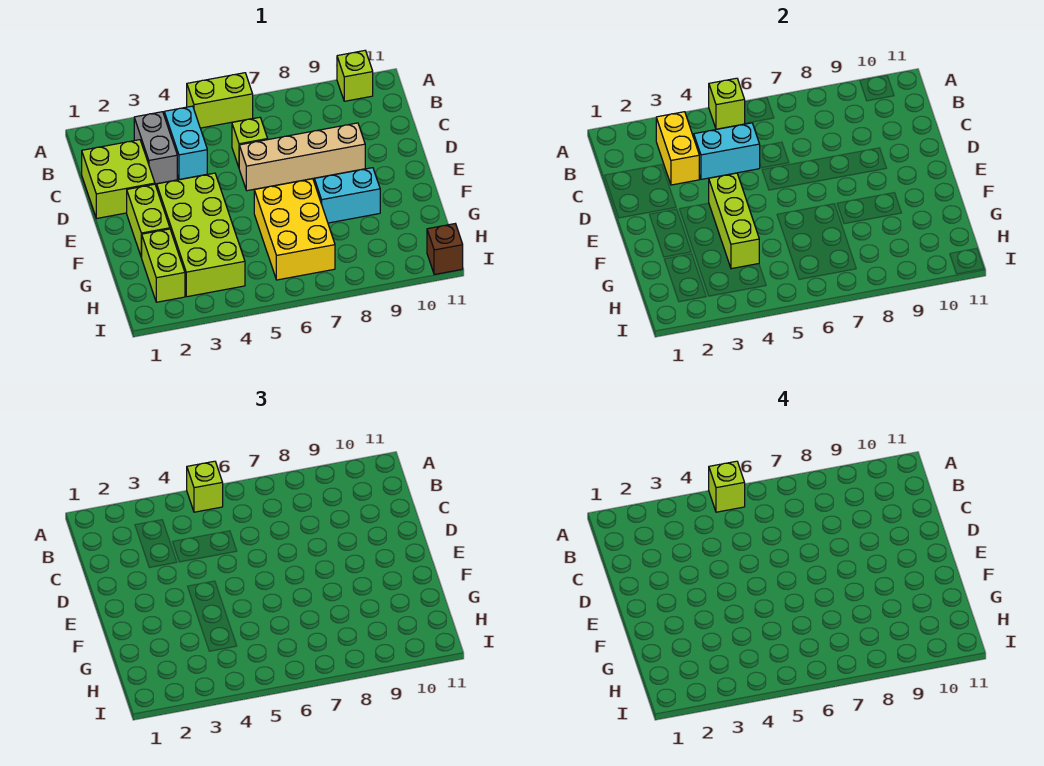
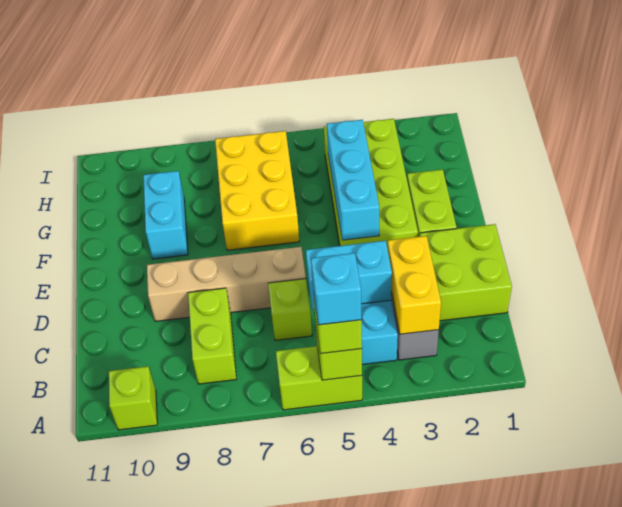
lime brick A5 level 4 -> cyan brick A5 level 4
lime brick E4:G4 level 2 -> cyan brick E4:G4 level 2
cyan brick F8:F9 level 1 -> cyan brick F9:G9 level 1
lime brick G2:H2 level 1 -> lime brick B8:C8 level 1
brown brick I11 level 1 -> none

